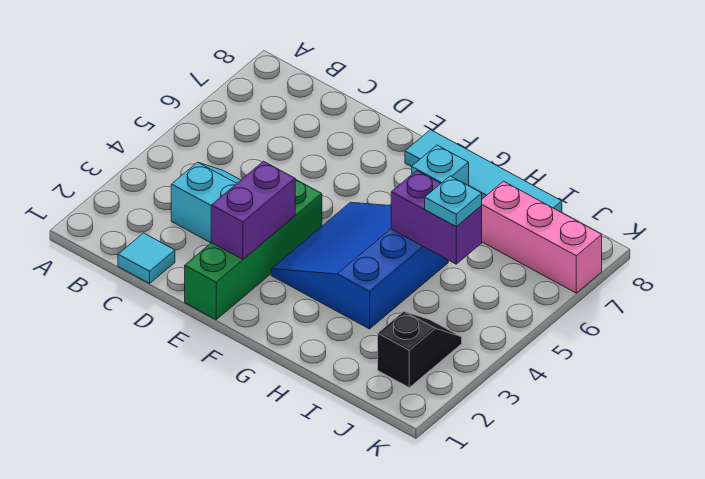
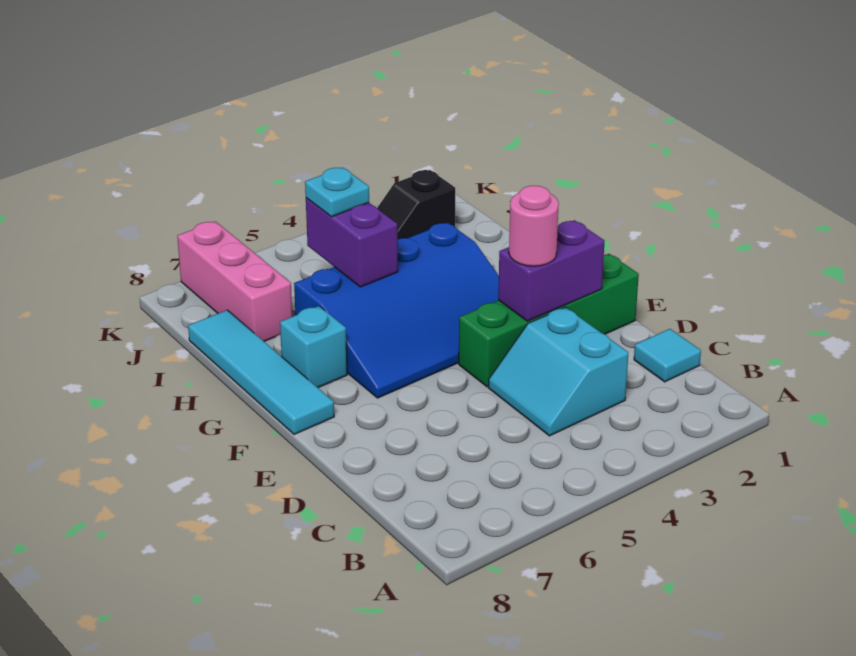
none -> pink round brick E3 level 3
blue slope F3:H5 level 1 top H -> blue slope F3:H6 level 1 top H

